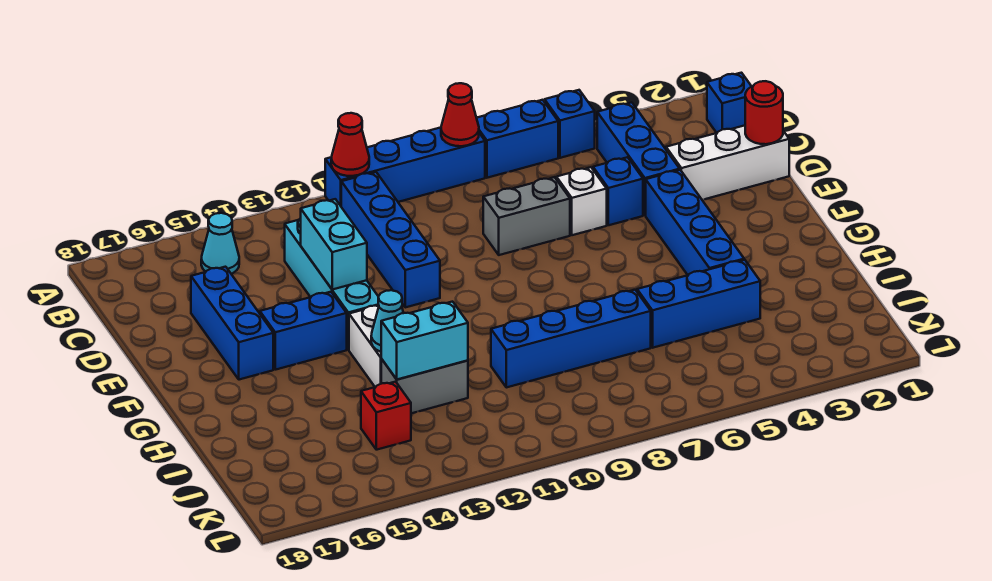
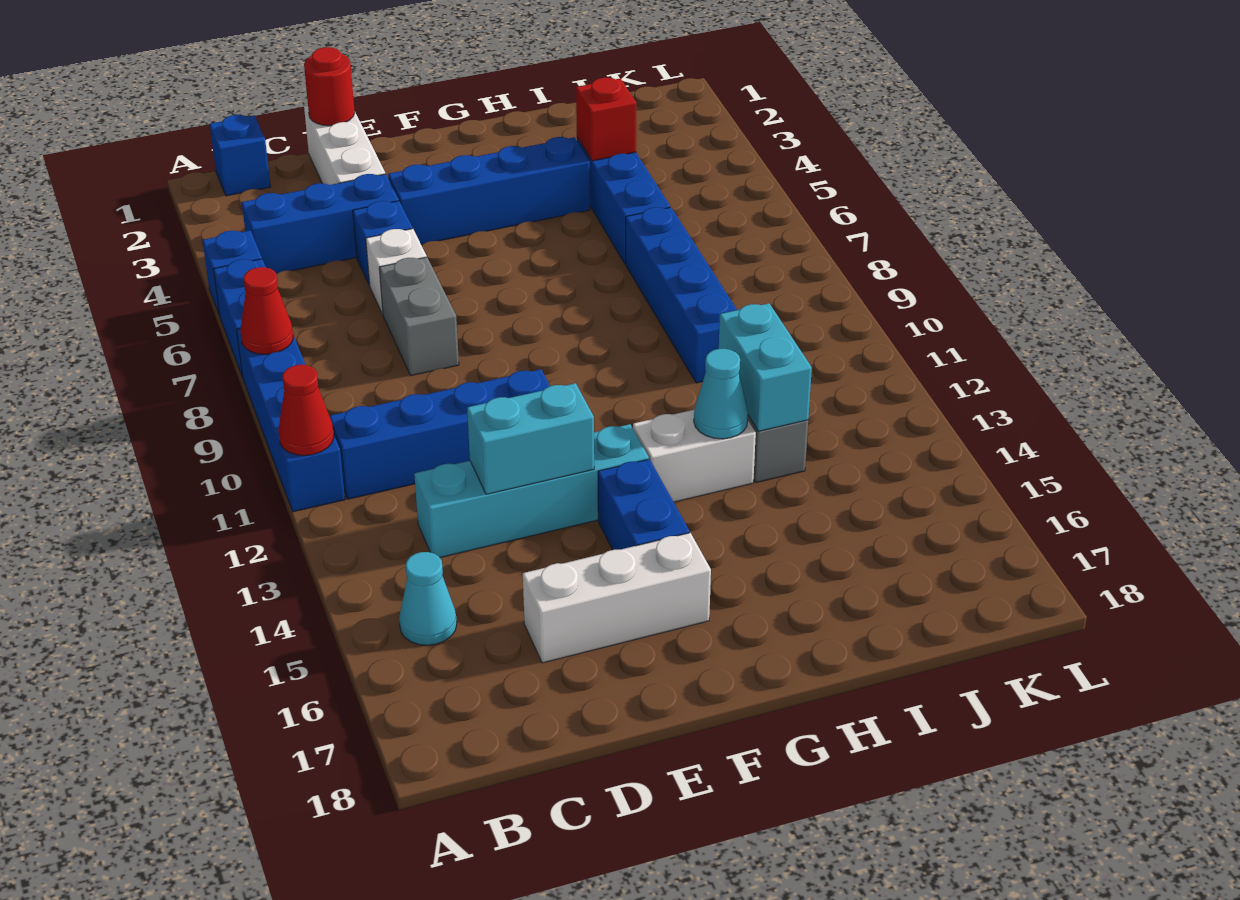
blue brick D16:F16 level 1 -> white brick D16:F16 level 1
red brick J14 level 1 -> red brick I4 level 2

